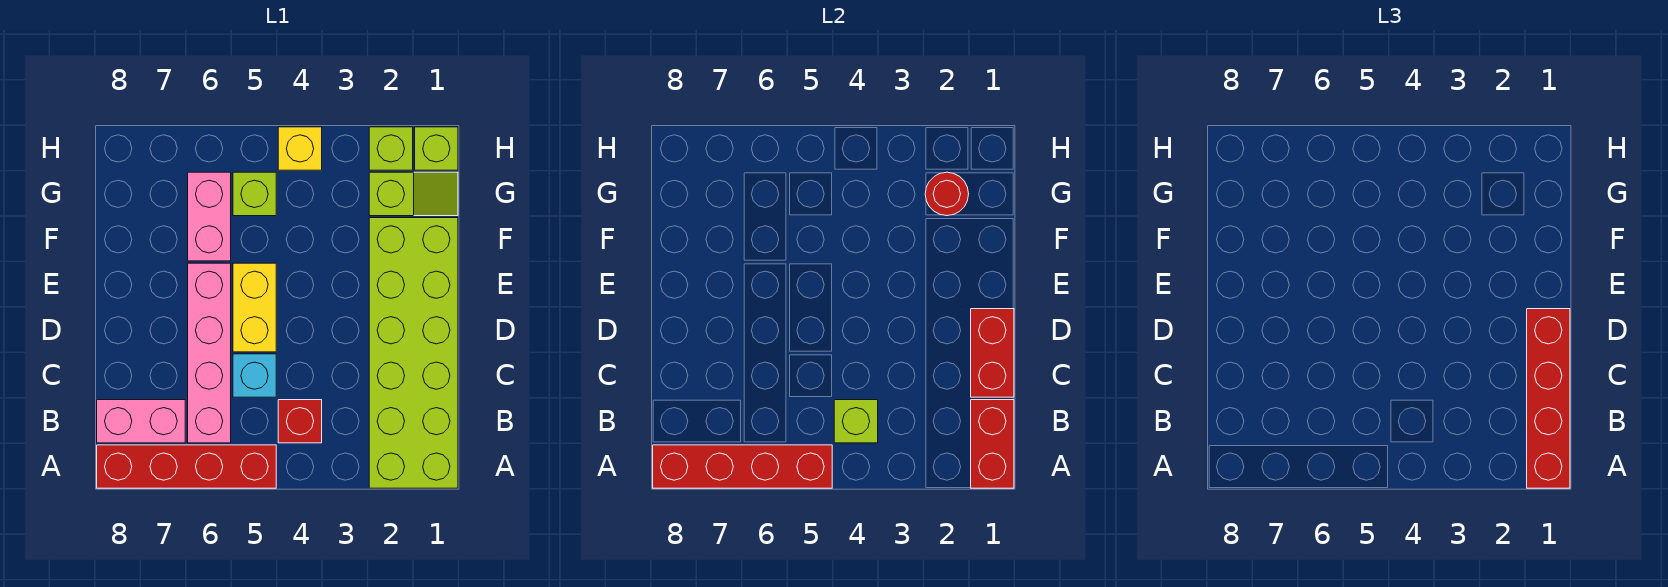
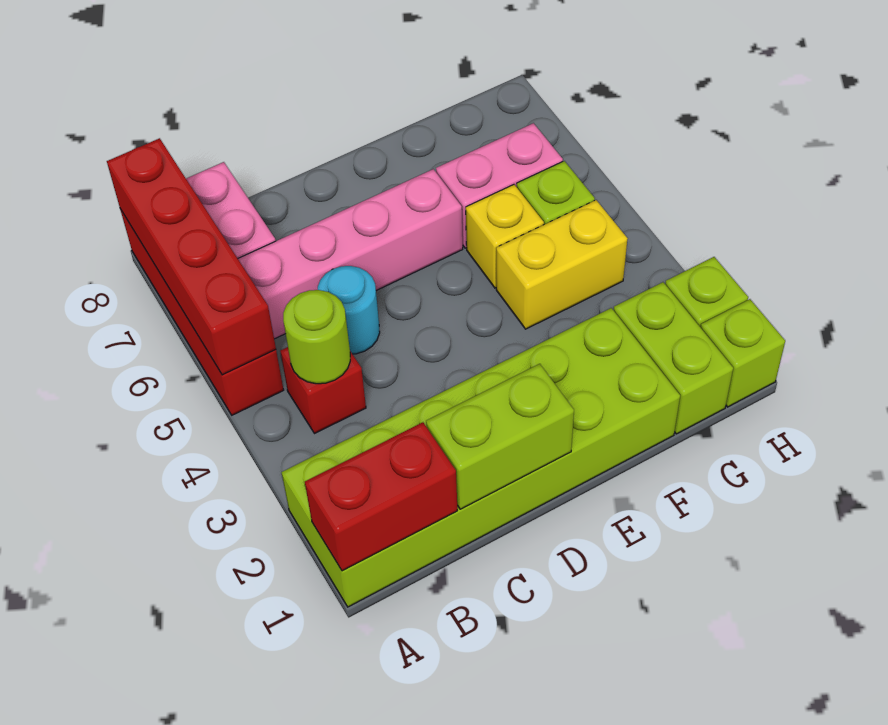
red brick A1:D1 level 3 -> none
lime brick B4 level 2 -> lime round brick B4 level 2
red brick C1:D1 level 2 -> lime brick C1:D1 level 2
cyan brick C5 level 1 -> cyan round brick C5 level 1
yellow brick D5:E5 level 1 -> yellow brick F4:G4 level 1
lime slope G1:G2 level 1 top 2 -> lime brick G1:G2 level 1
red round brick G2 level 2 -> none
yellow brick H4 level 1 -> yellow brick F5 level 1

